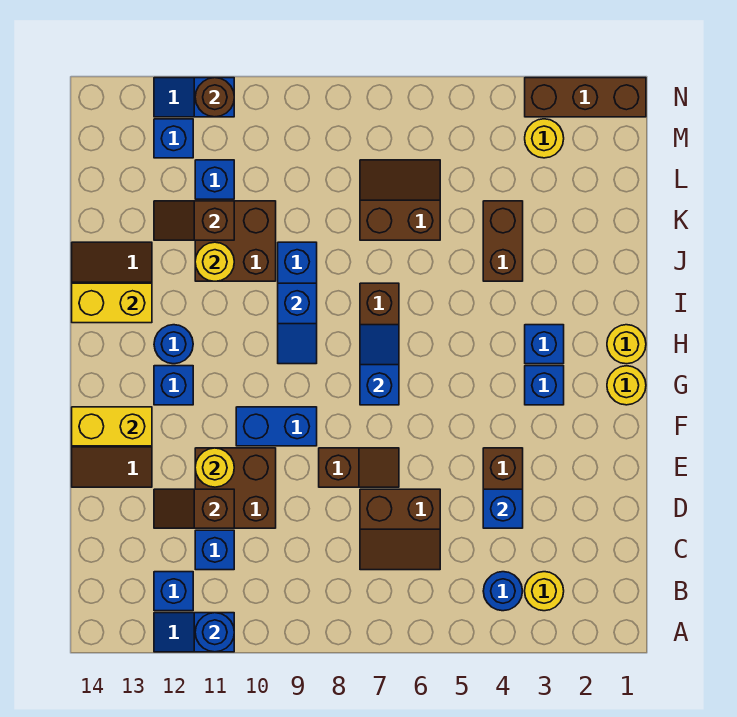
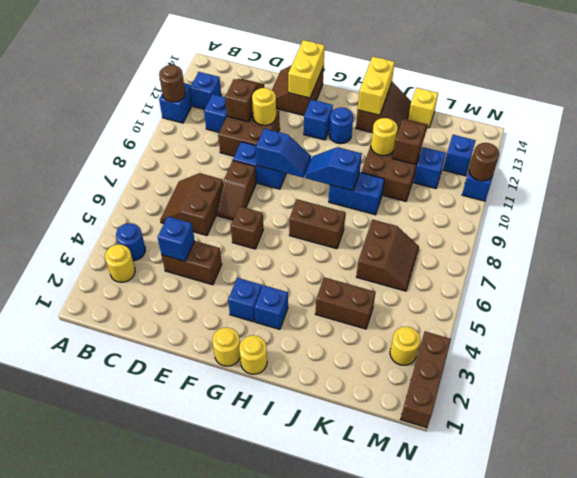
blue round brick A11 level 2 -> brown round brick A11 level 2
none -> brown brick F6 level 1
blue brick F9:F10 level 1 -> blue brick E9:F9 level 1
blue slope G7:H7 level 2 top G -> blue slope F9:G9 level 2 top F
none -> yellow brick K14 level 1

